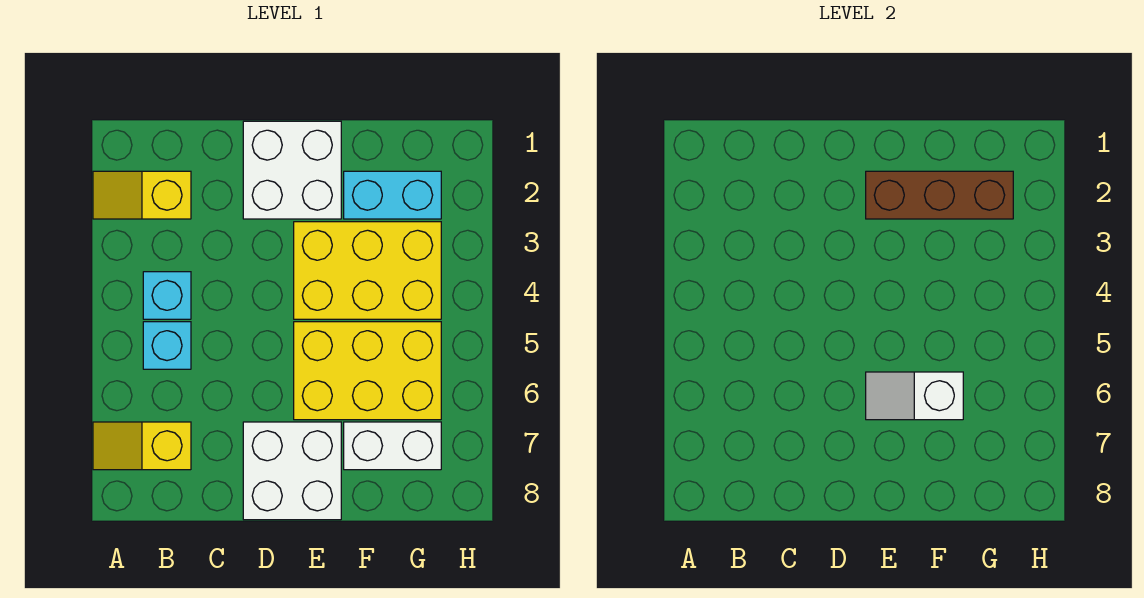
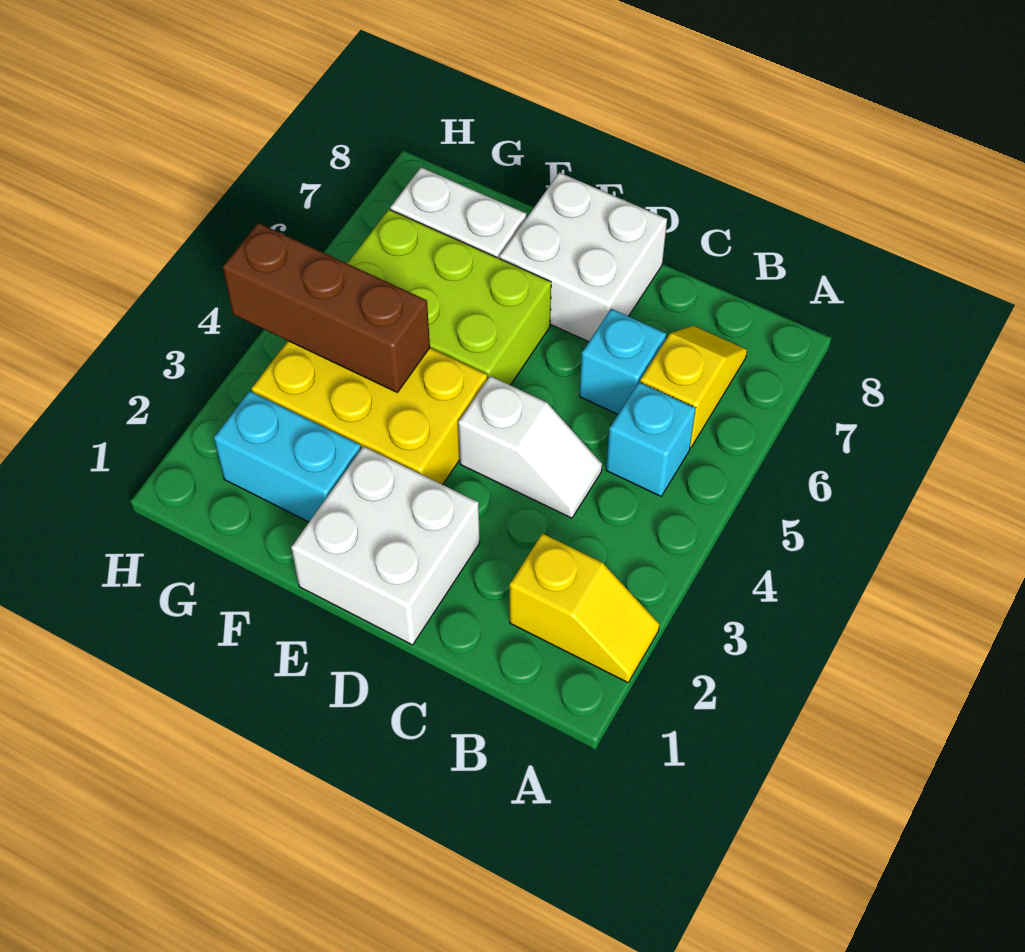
yellow slope A7:B7 level 1 top B -> yellow slope B6:B7 level 1 top 6
cyan brick B4 level 1 -> cyan brick C6 level 1
brown brick E2:G2 level 2 -> brown brick F4:H4 level 2
yellow brick E5:G6 level 1 -> lime brick E5:G6 level 1
white slope E6:F6 level 2 top F -> white slope C4:D4 level 1 top D

